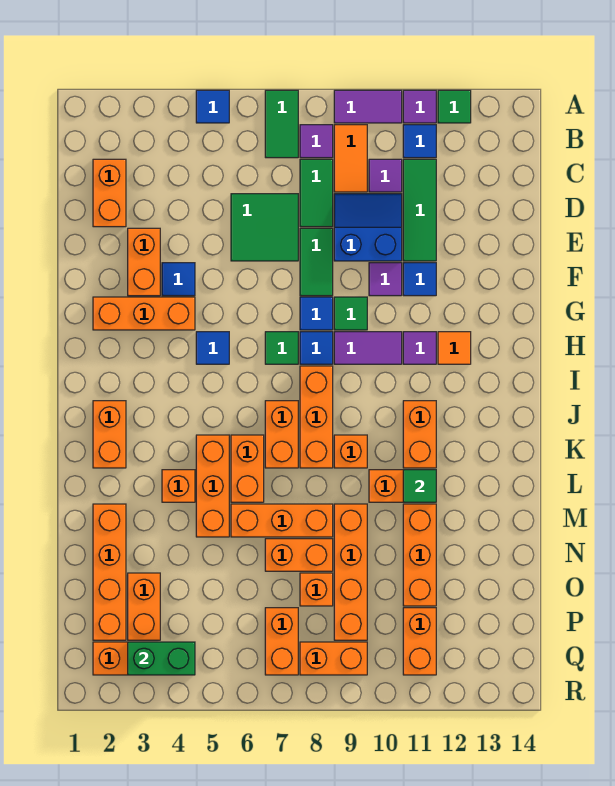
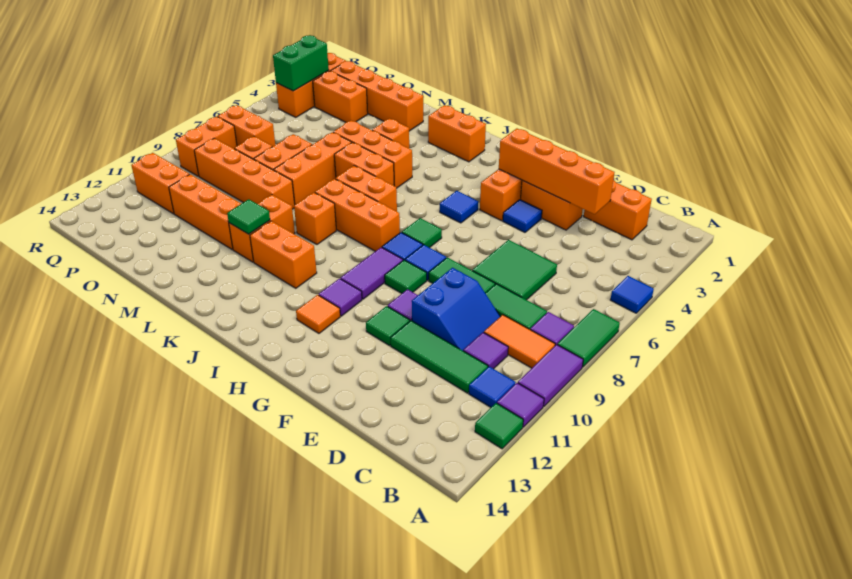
green tile A7:B7 level 1 -> green tile A7:A8 level 1
none -> orange brick D3:G3 level 2
blue tile F11 level 1 -> green tile F11 level 1

